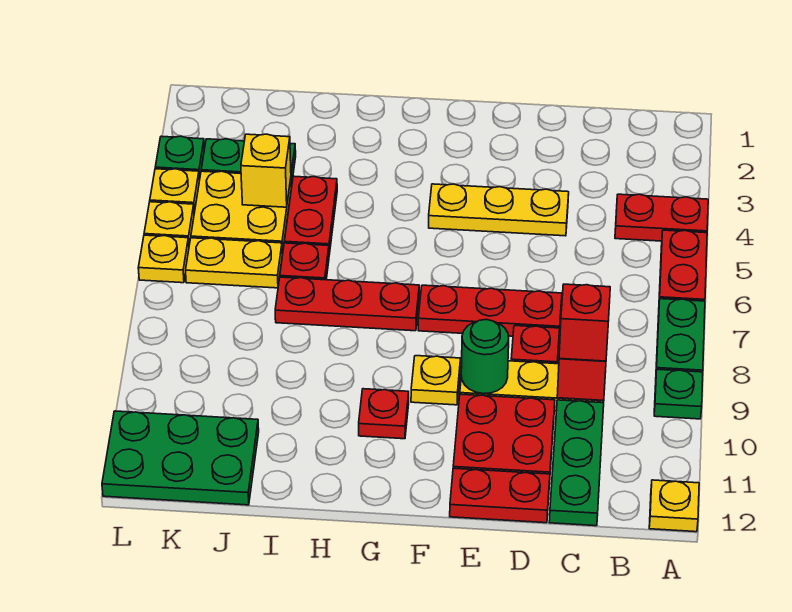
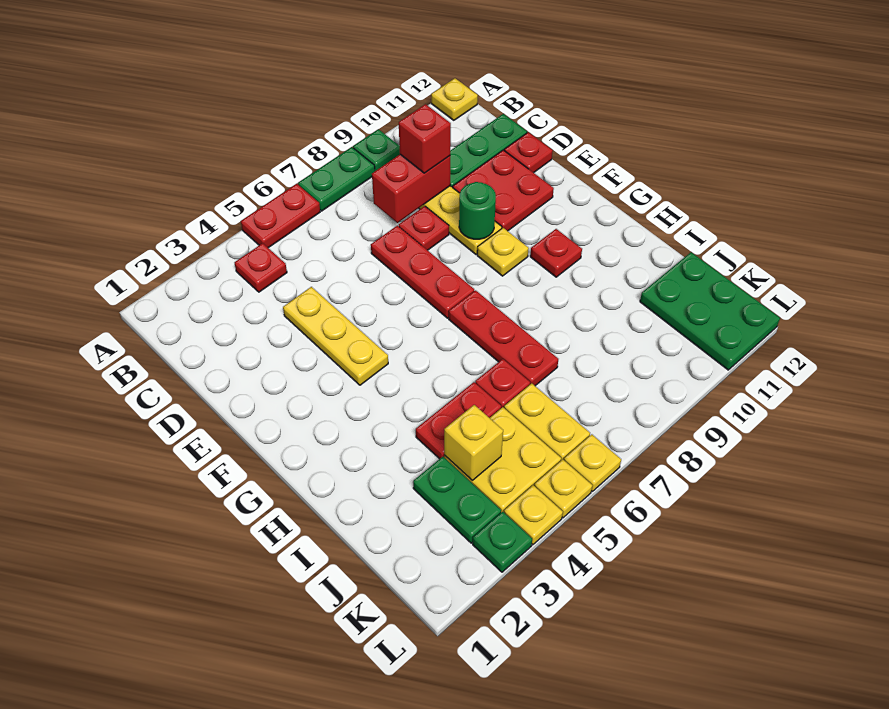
red plate A4:B4 level 1 -> red plate B4 level 1
red plate D12:E12 level 1 -> red plate D12 level 1

